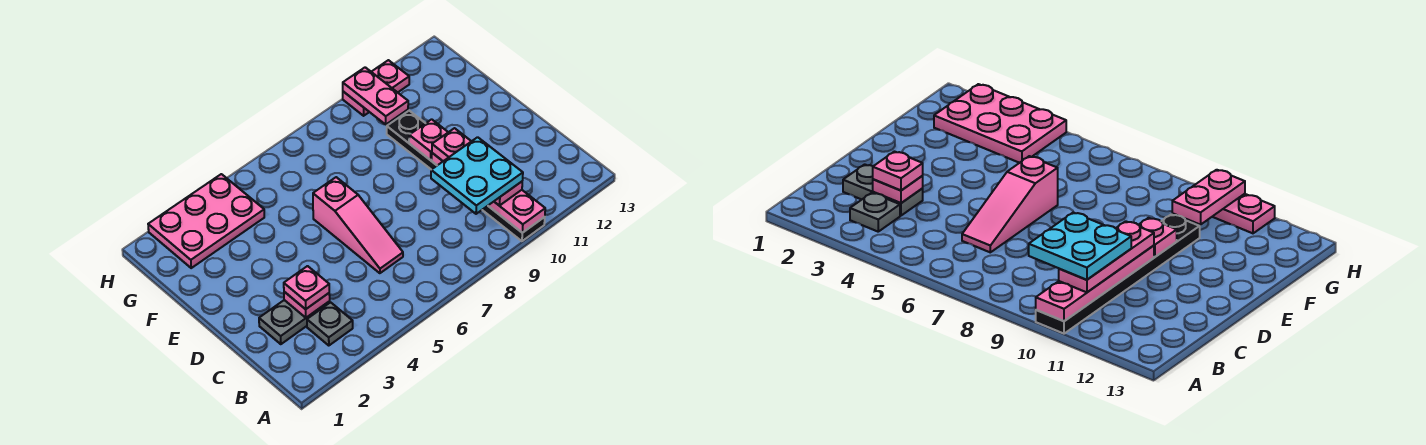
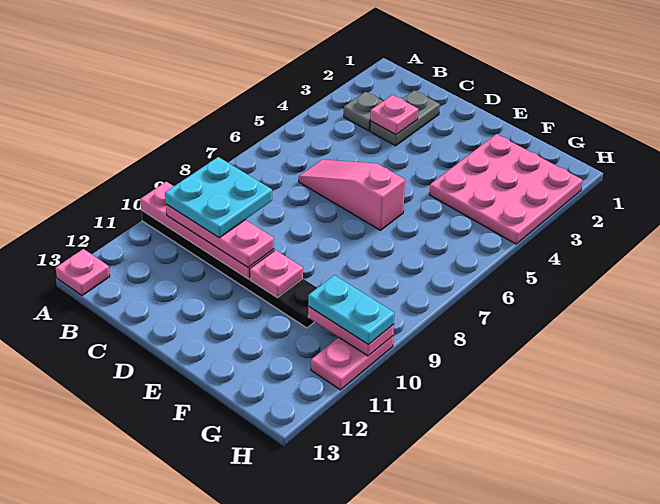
pink plate C3 level 3 -> pink plate A13 level 1
pink plate G2:H4 level 1 -> pink plate F2:H4 level 1
none -> cyan plate G10:H10 level 3

